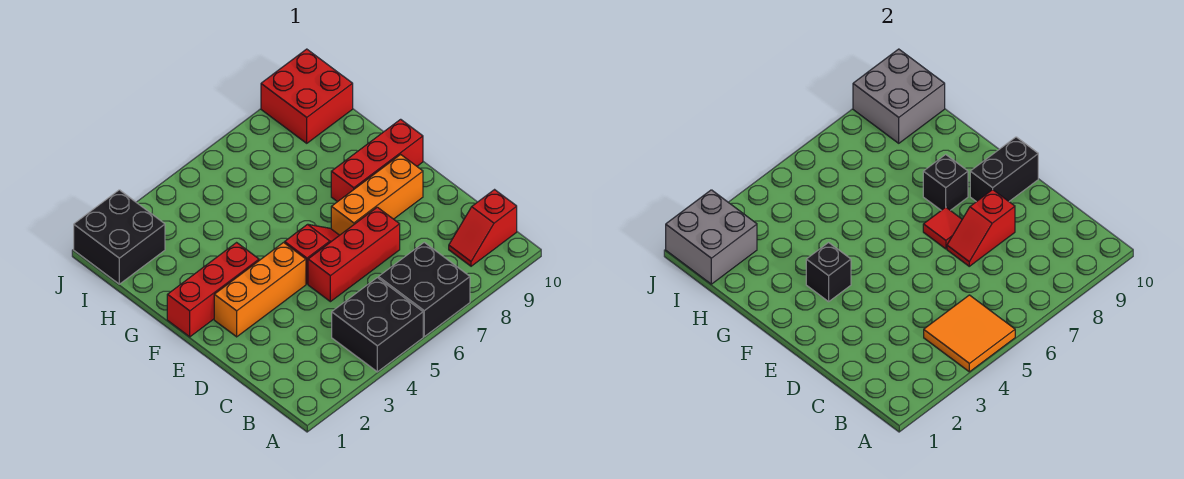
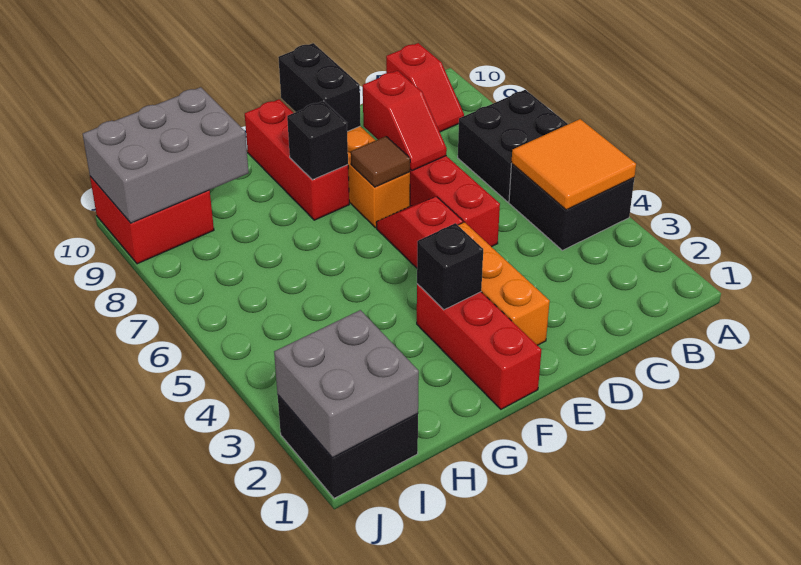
red tile E7 level 2 -> brown tile E7 level 2
grey brick I9:J10 level 2 -> grey brick H9:J10 level 2

